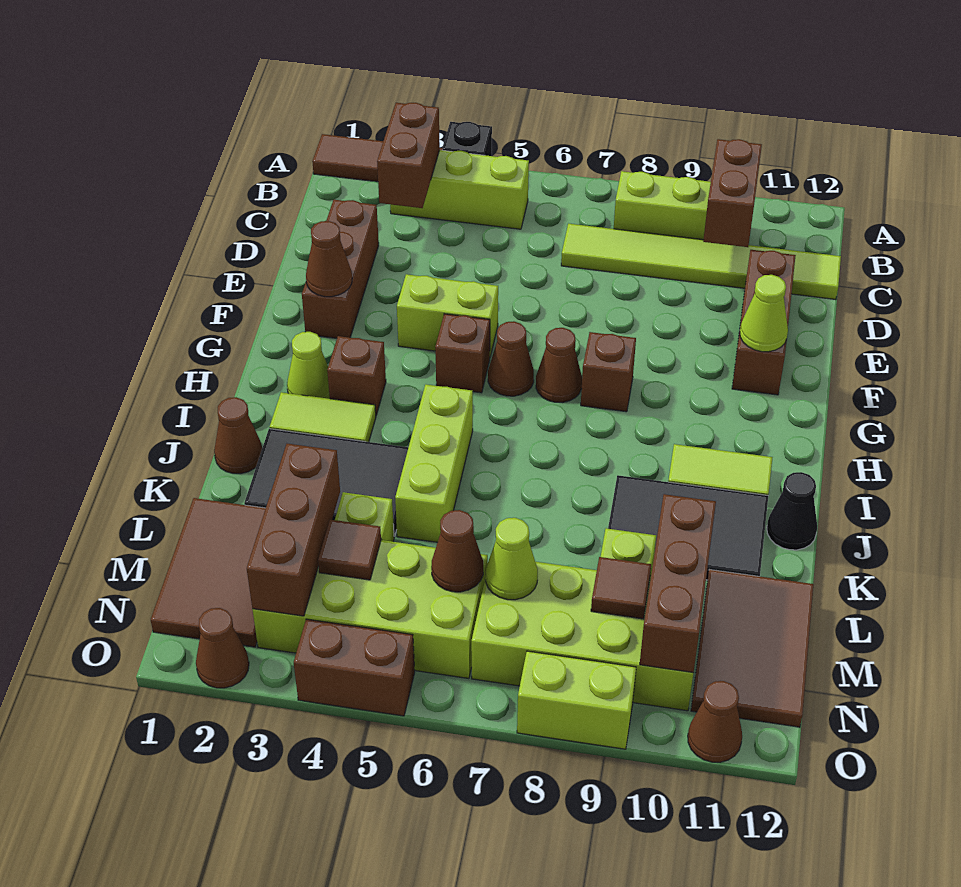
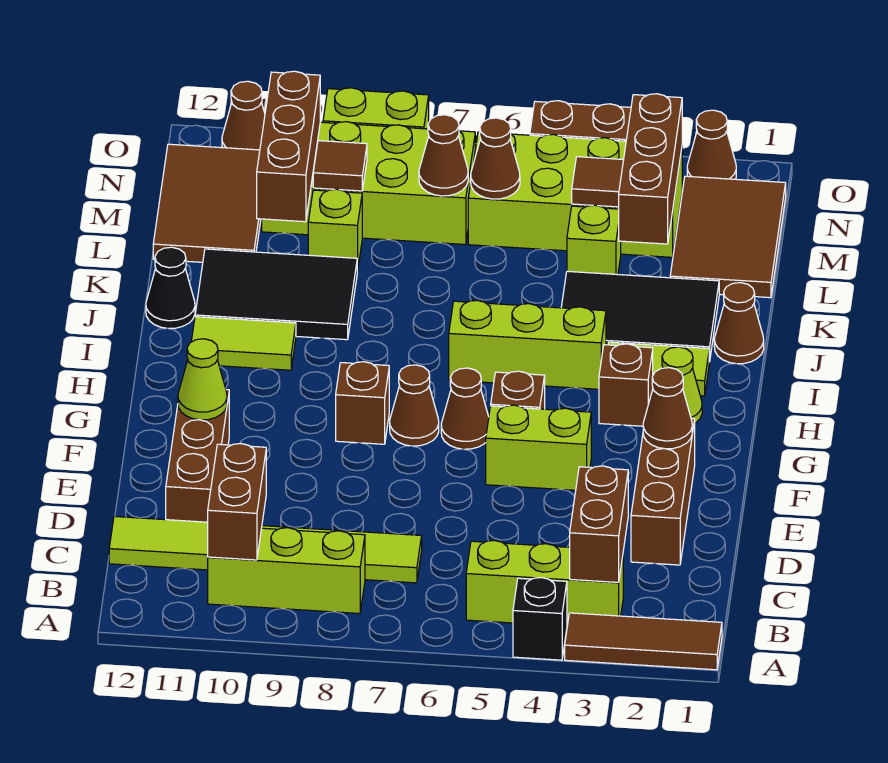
lime brick I5:K5 level 1 -> lime brick I4:I6 level 1
lime cone M7 level 2 -> brown cone M7 level 2

